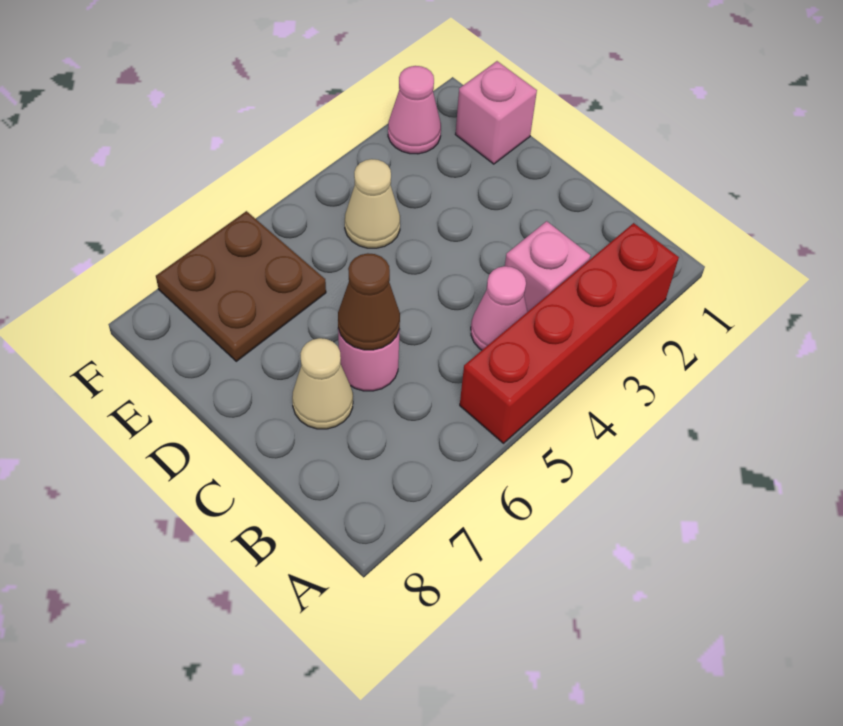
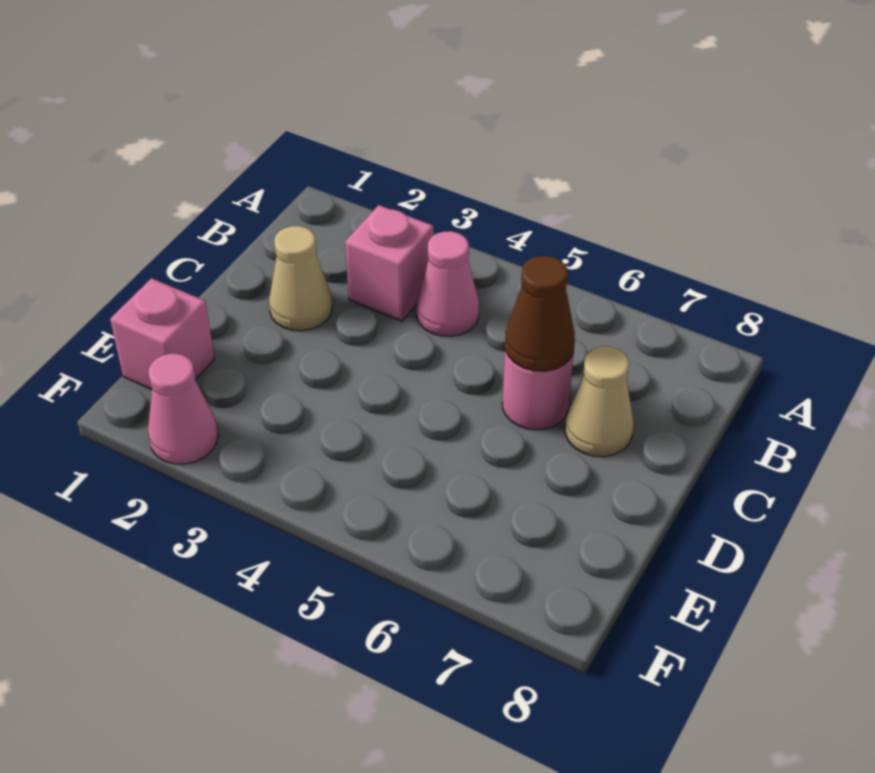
red brick A2:A5 level 1 -> none
tan cone E4 level 1 -> tan cone C2 level 1
brown plate E6:F7 level 1 -> none

